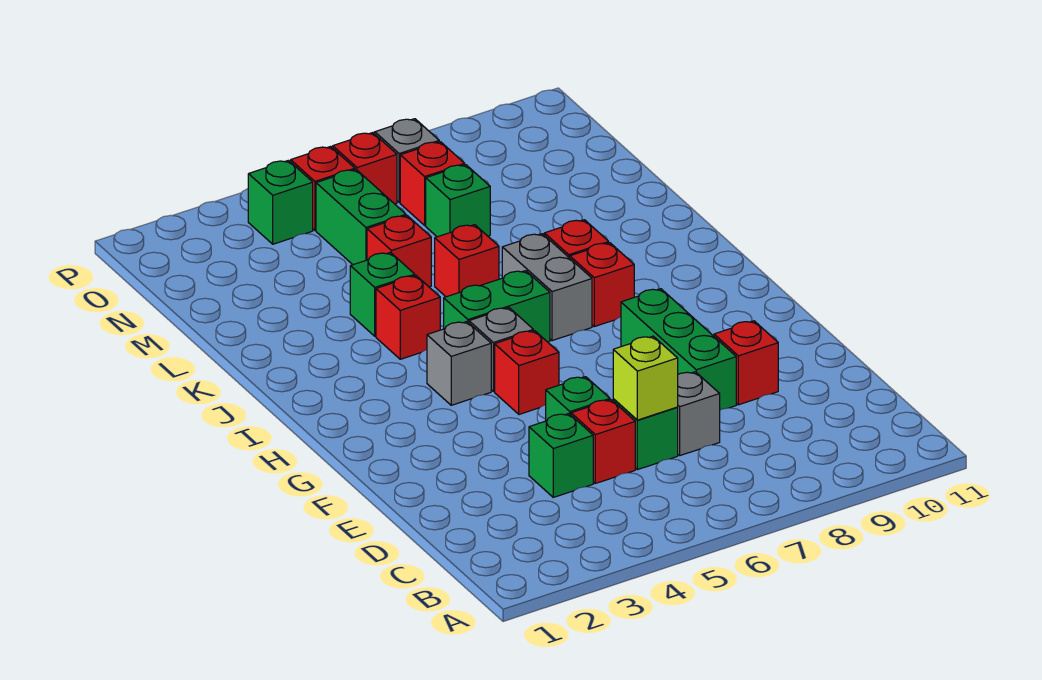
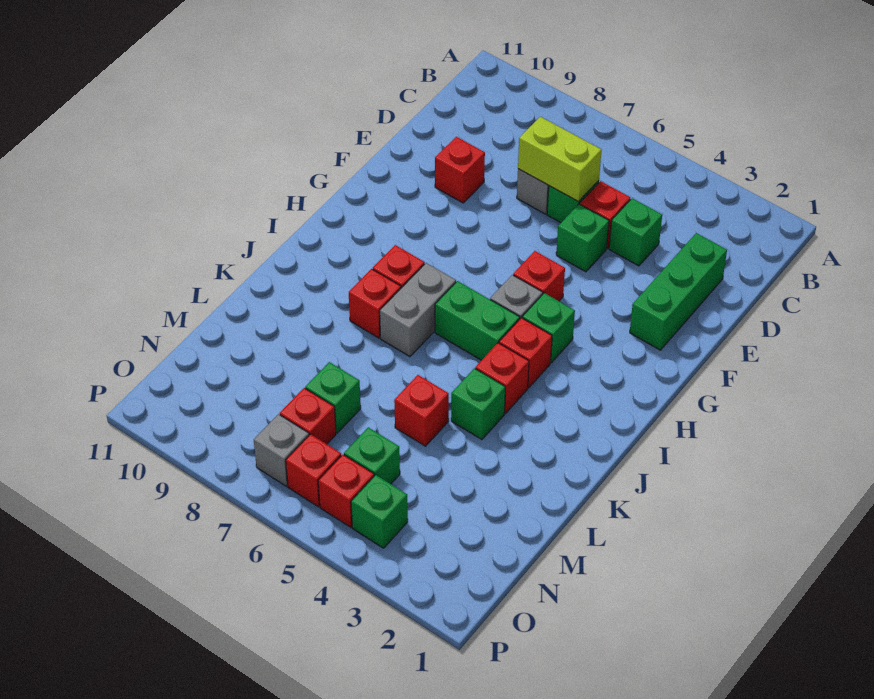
lime brick D6 level 2 -> lime brick D6:D7 level 2
green brick E8:G8 level 1 -> green brick D2:F2 level 1
grey brick H4 level 1 -> green brick H4 level 1
red brick K6 level 1 -> red brick I4 level 1
green brick M5:N5 level 1 -> green brick N5 level 1

